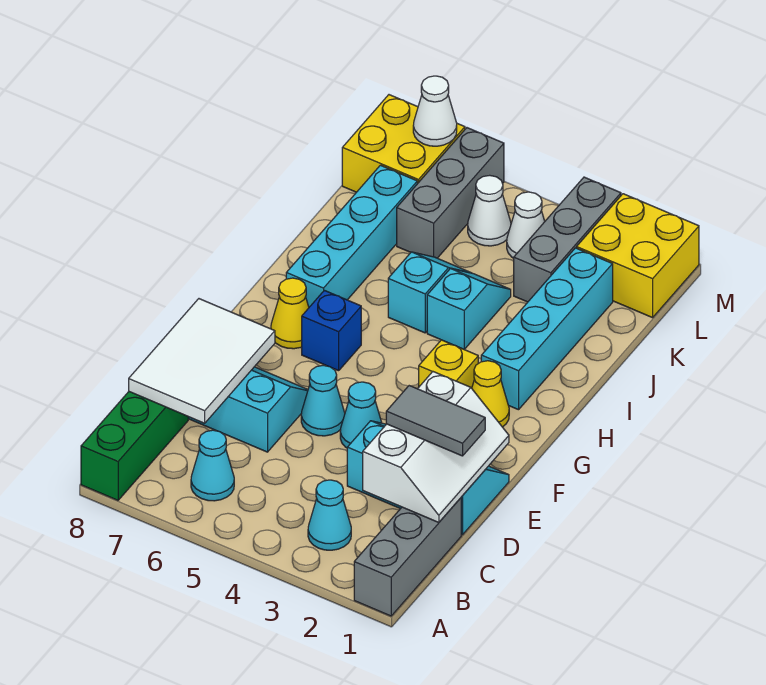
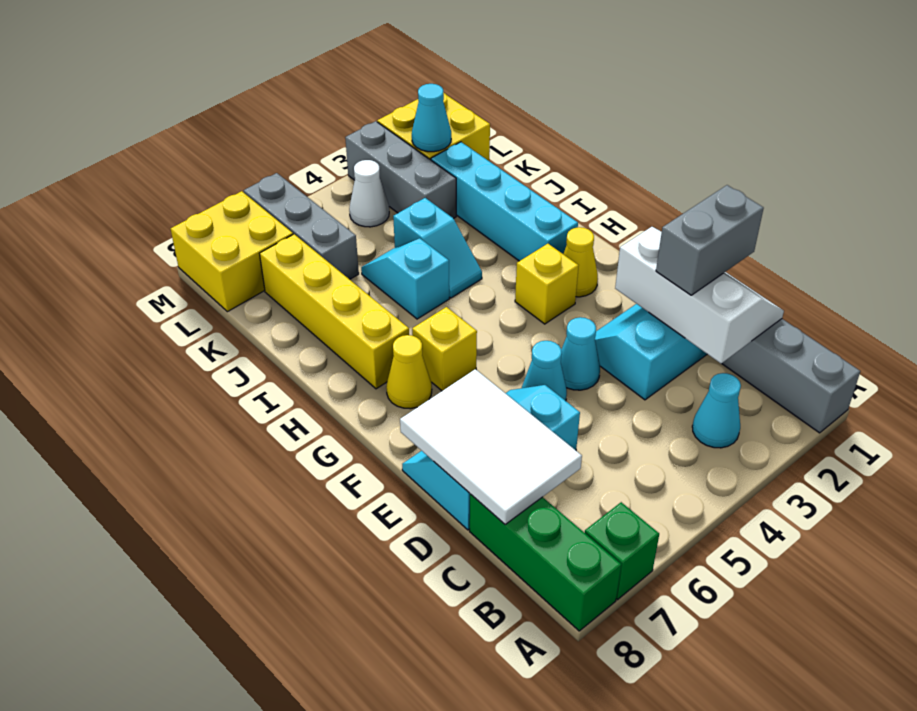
none -> green brick A7 level 1
cyan cone B6 level 1 -> cyan cone L2 level 2
grey tile D1:D2 level 3 -> grey brick D1:D2 level 3
blue brick G6 level 1 -> yellow brick G6 level 1
cyan brick H7:K7 level 1 -> yellow brick H7:K7 level 1
cyan slope I4:J4 level 1 top I -> cyan slope I4:J4 level 1 top J
white cone L5 level 1 -> none
white cone M7 level 2 -> none

